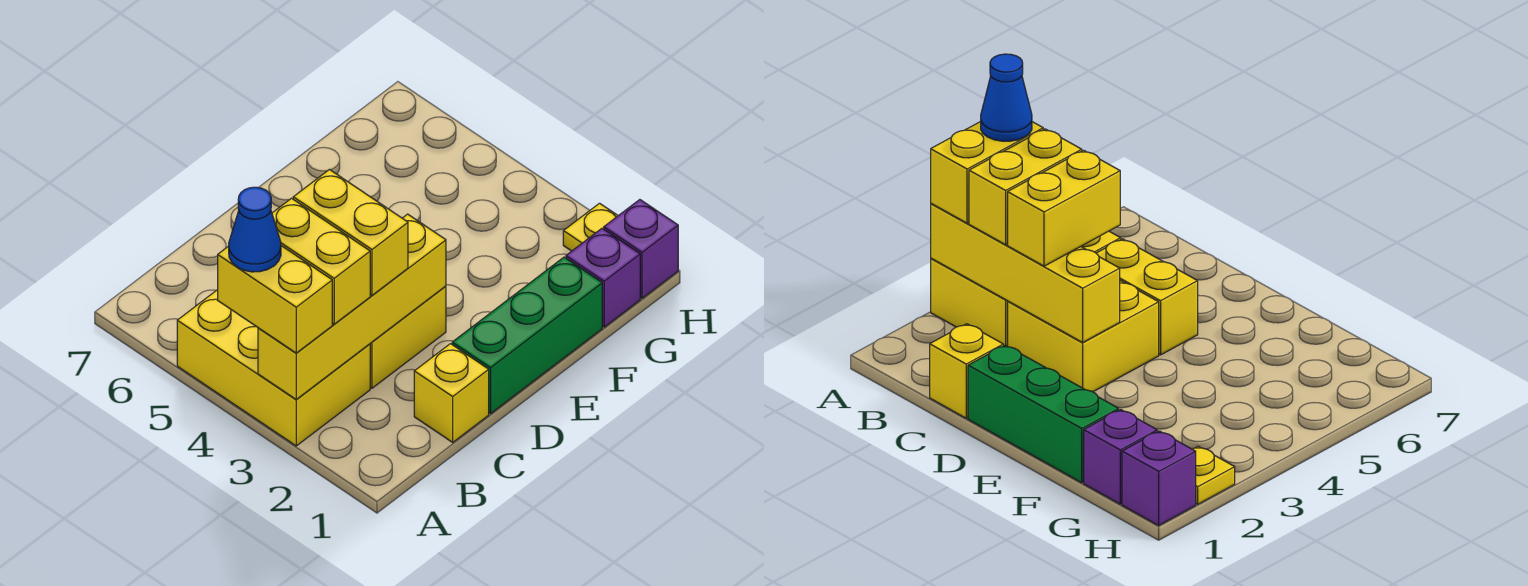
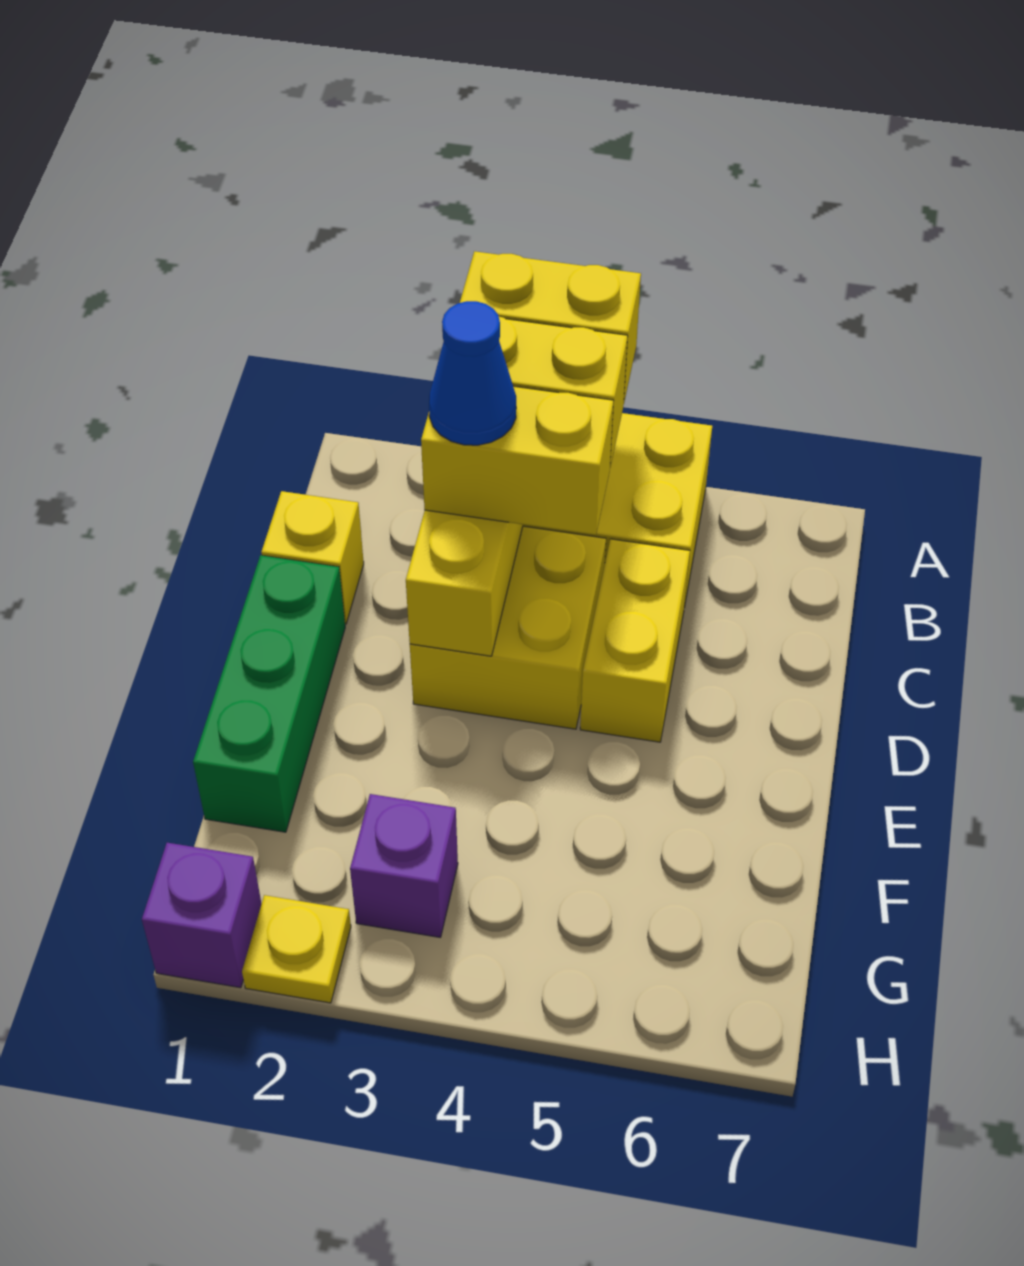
blue cone A4 level 4 -> blue cone C3 level 4
purple brick G1 level 1 -> purple brick G3 level 1

